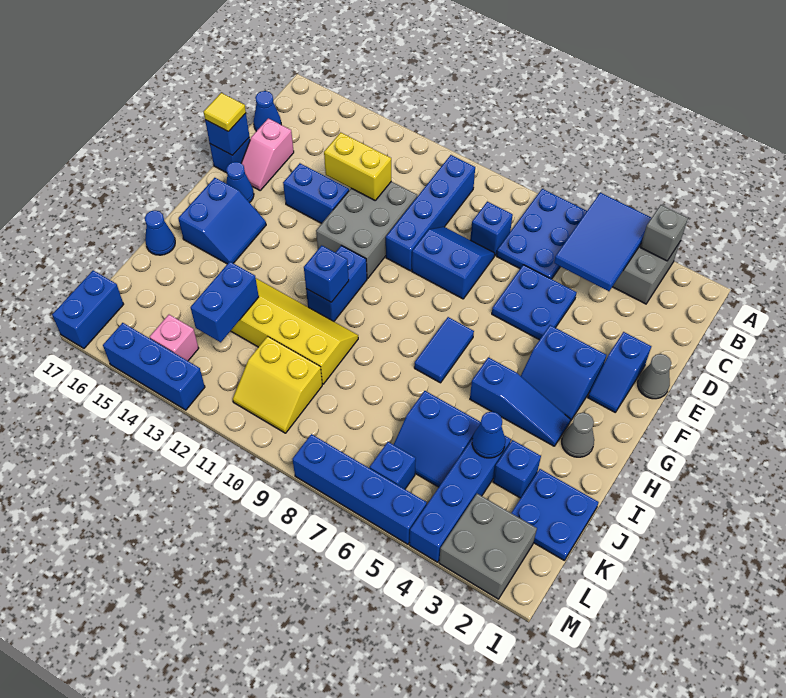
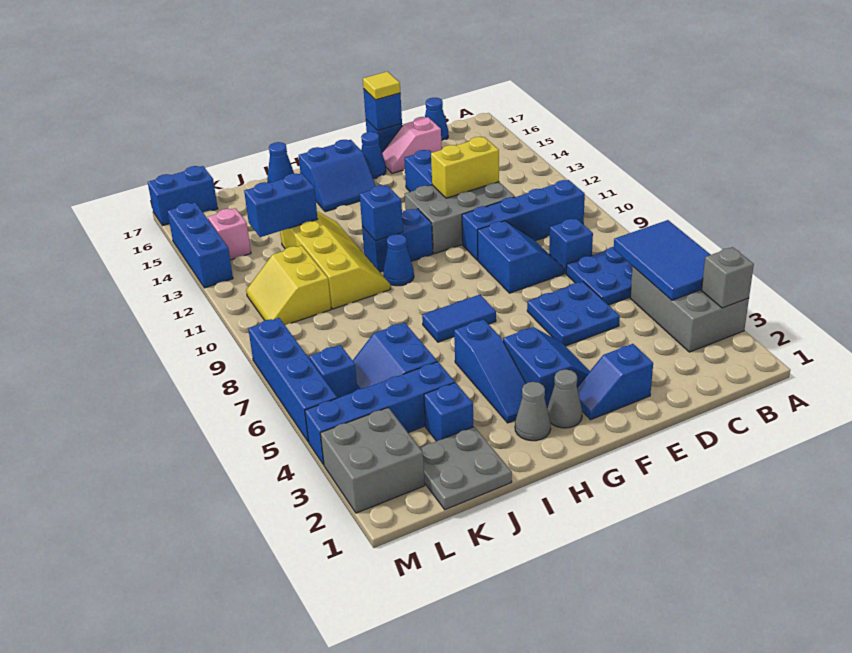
blue tile A4:C5 level 2 -> blue tile A4:B6 level 2
yellow brick D12:D13 level 2 -> yellow brick D12:E12 level 2
grey cone E1 level 1 -> grey cone G2 level 1
blue slope F3:G4 level 1 top F -> blue slope F3:G4 level 1 top G
blue plate J1:K2 level 1 -> grey plate J1:K2 level 1
blue cone J4 level 2 -> blue cone H10 level 1

